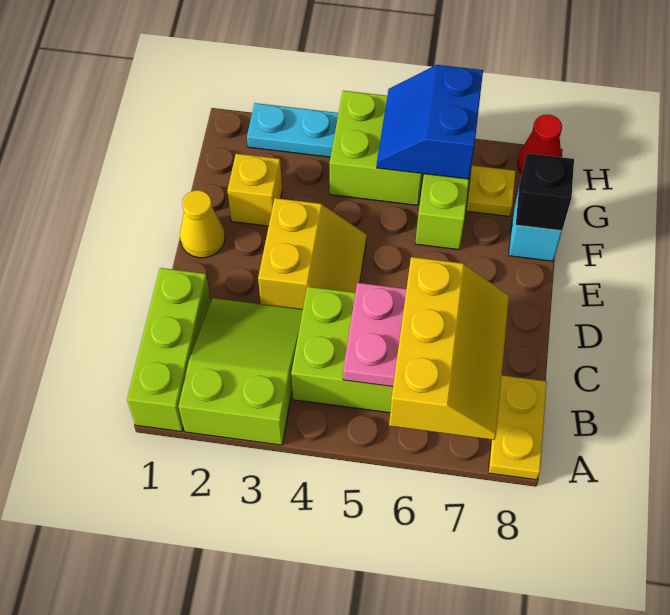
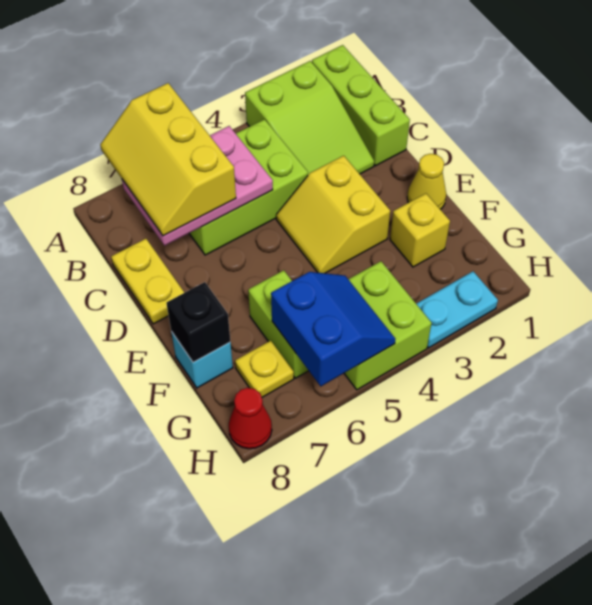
yellow plate A8:B8 level 1 -> yellow plate C8:D8 level 1

